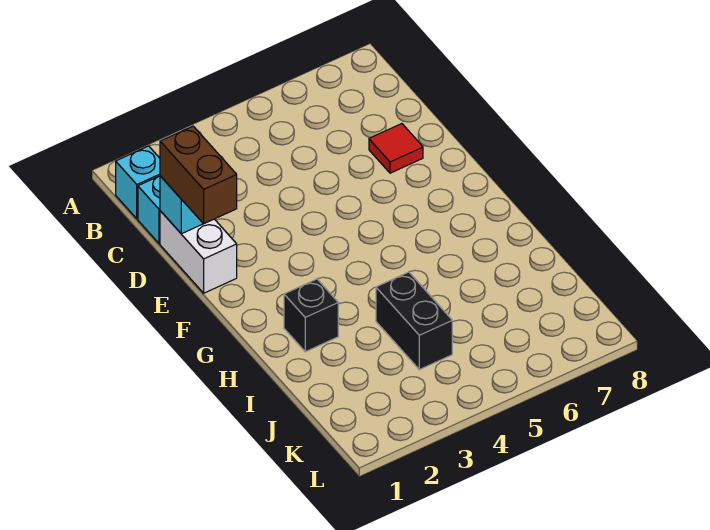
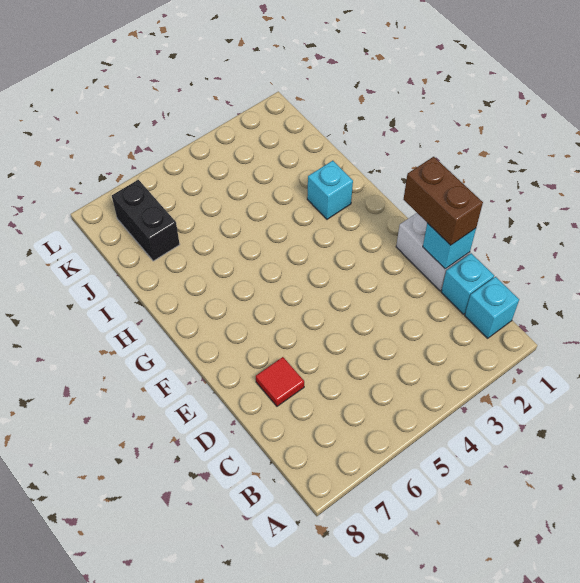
black brick H2 level 1 -> cyan brick H2 level 1
black brick I4:J4 level 1 -> black brick J7:K7 level 1

